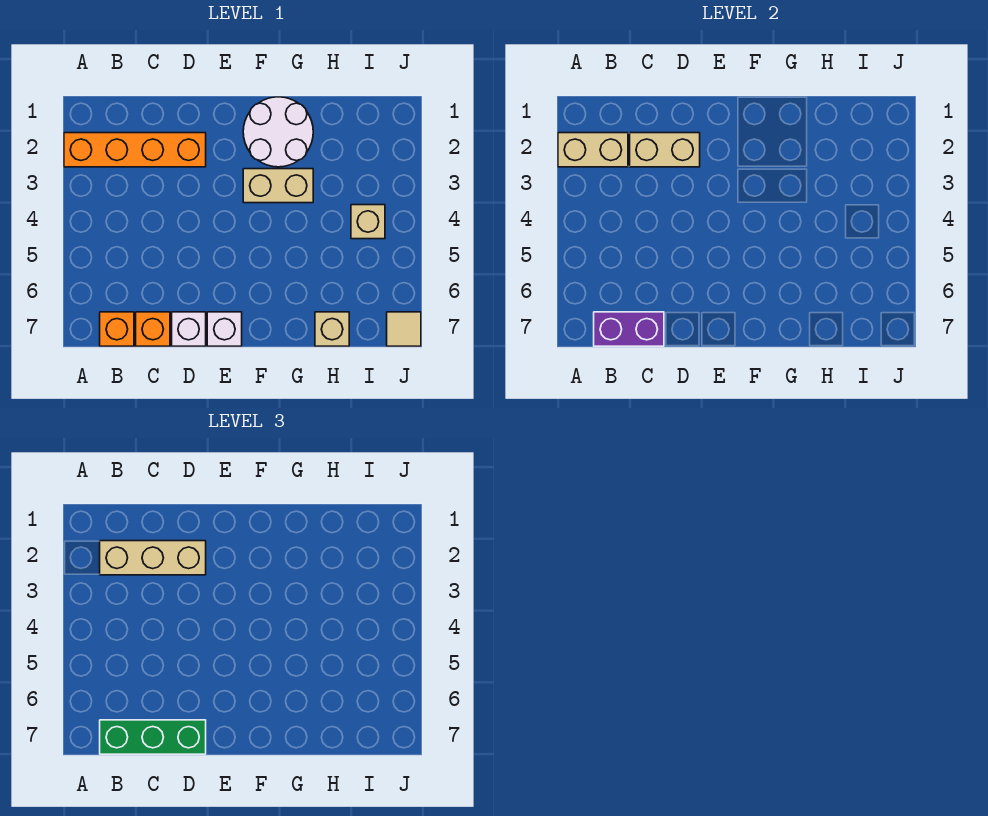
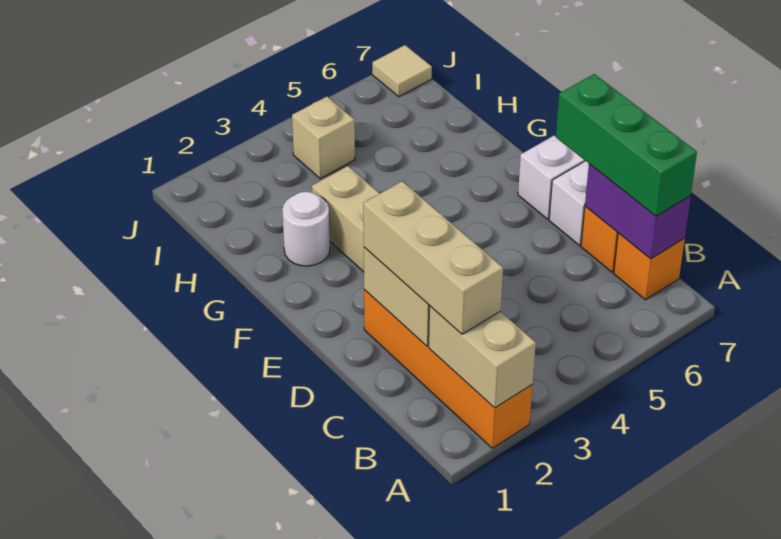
white round brick F1:G2 level 1 -> white round brick G2 level 1
tan brick H7 level 1 -> none

